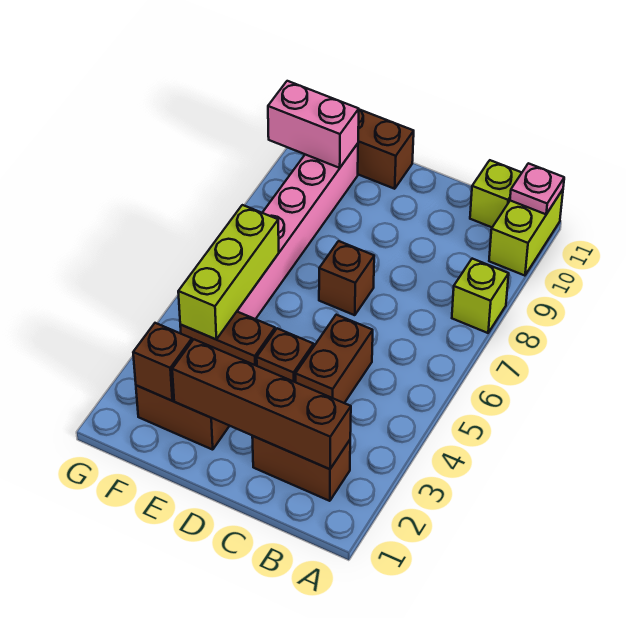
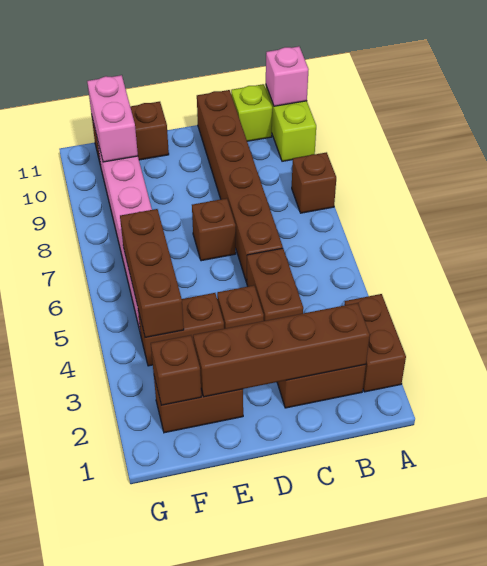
none -> brown brick A2:A3 level 1
lime brick A8 level 1 -> brown brick A8 level 1
pink plate A11 level 2 -> pink brick A11 level 2
none -> brown brick C6:C11 level 1
lime brick F4:F6 level 2 -> brown brick F4:F6 level 2
pink brick F10:G10 level 2 -> pink brick F10:F11 level 2

